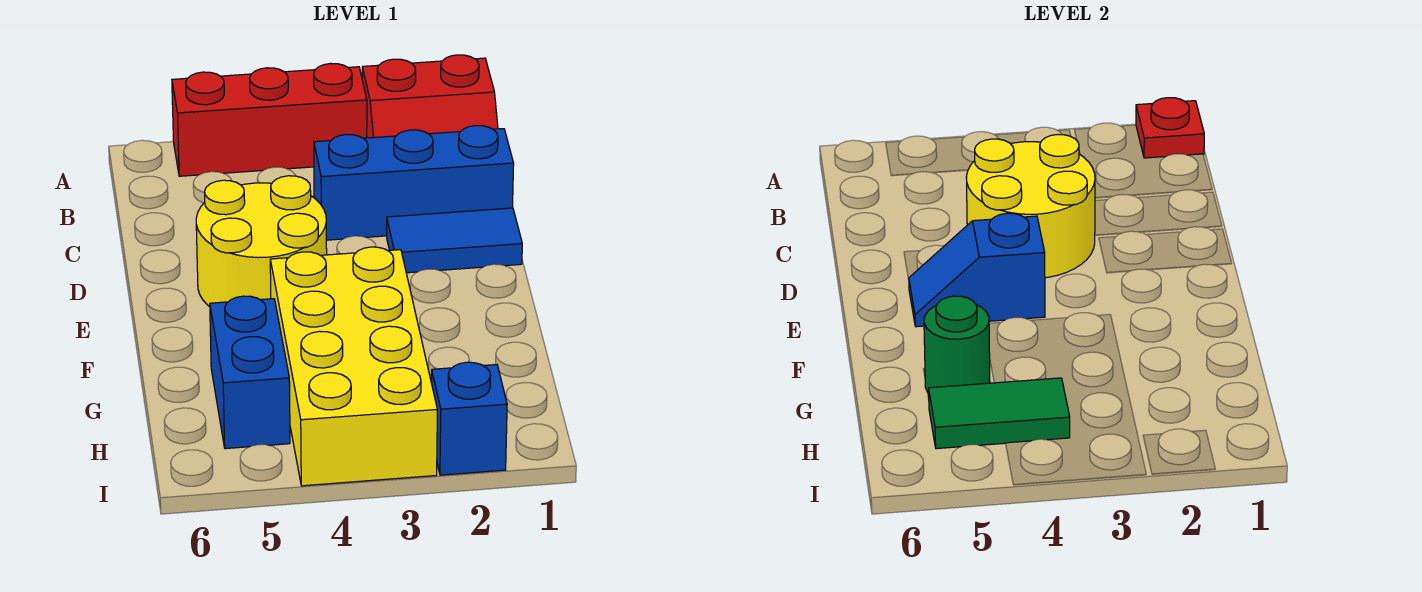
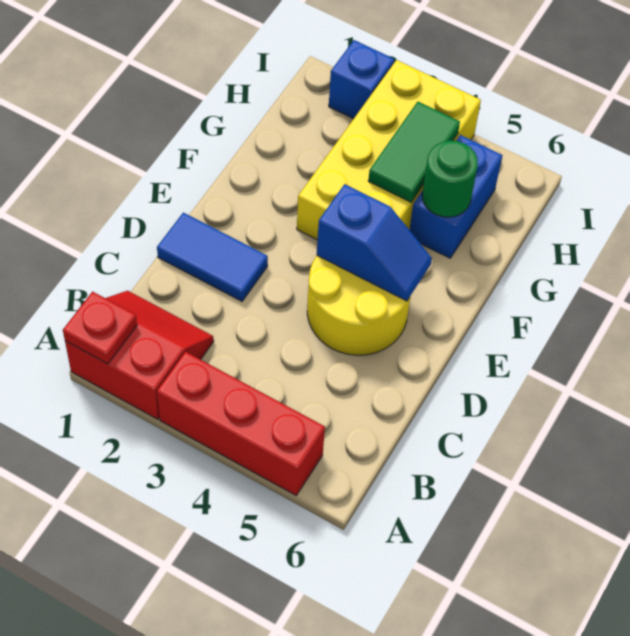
blue brick C1:C3 level 1 -> none
yellow round brick C3:D4 level 2 -> none
green tile H4:H5 level 2 -> green tile G4:H4 level 2

